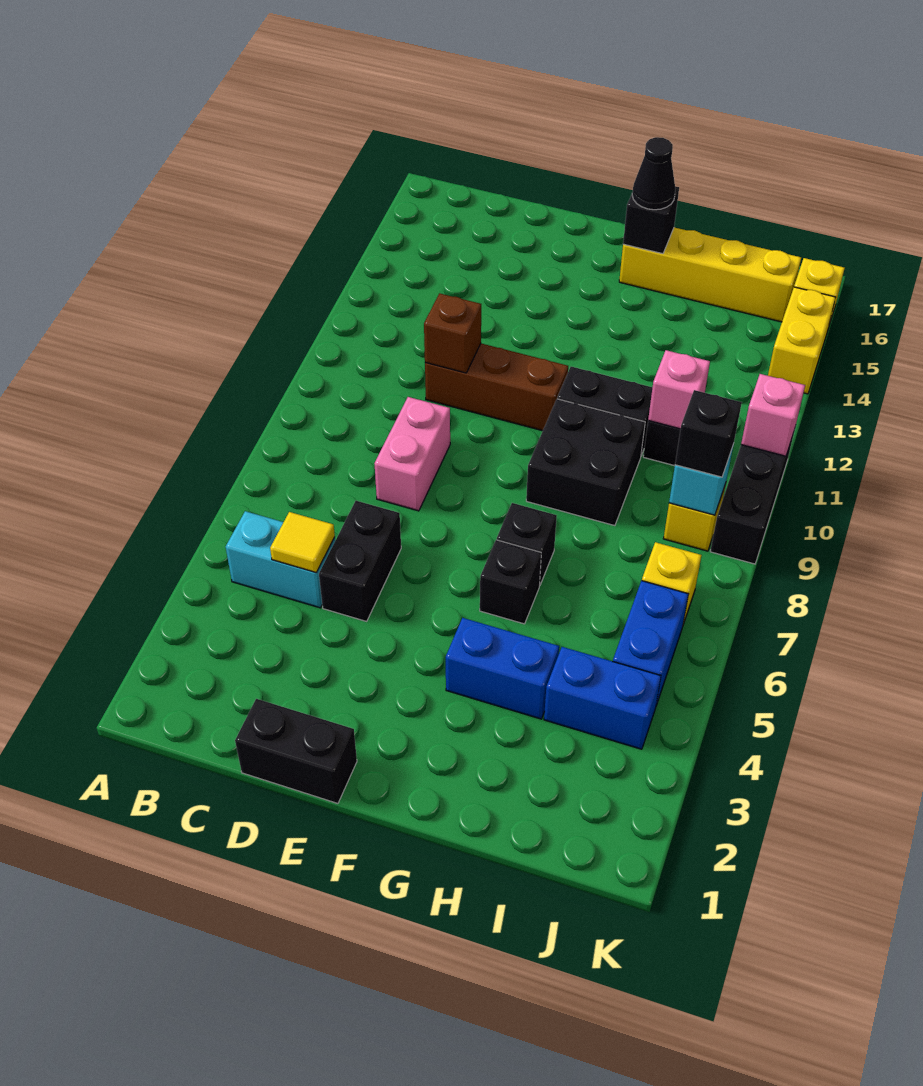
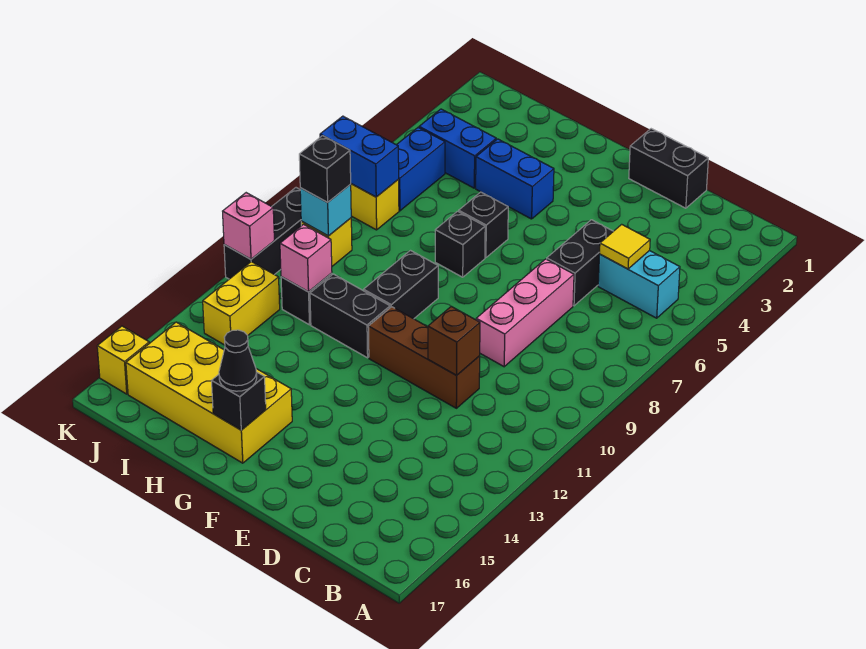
pink brick D8:D9 level 1 -> pink brick D7:D9 level 1
black brick G9:H10 level 1 -> black brick G9:G10 level 1
yellow brick G16:J16 level 1 -> yellow brick G15:J16 level 1
none -> blue brick J7:K7 level 2
yellow brick K14:K15 level 1 -> yellow brick J12:J13 level 1

